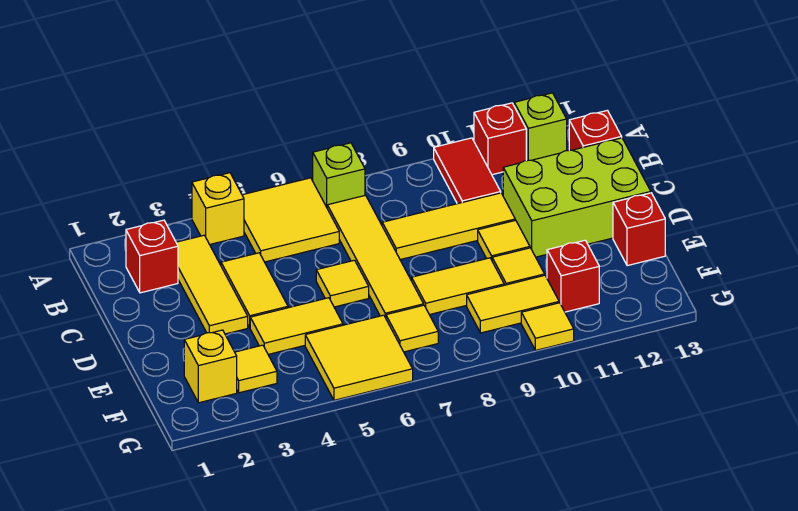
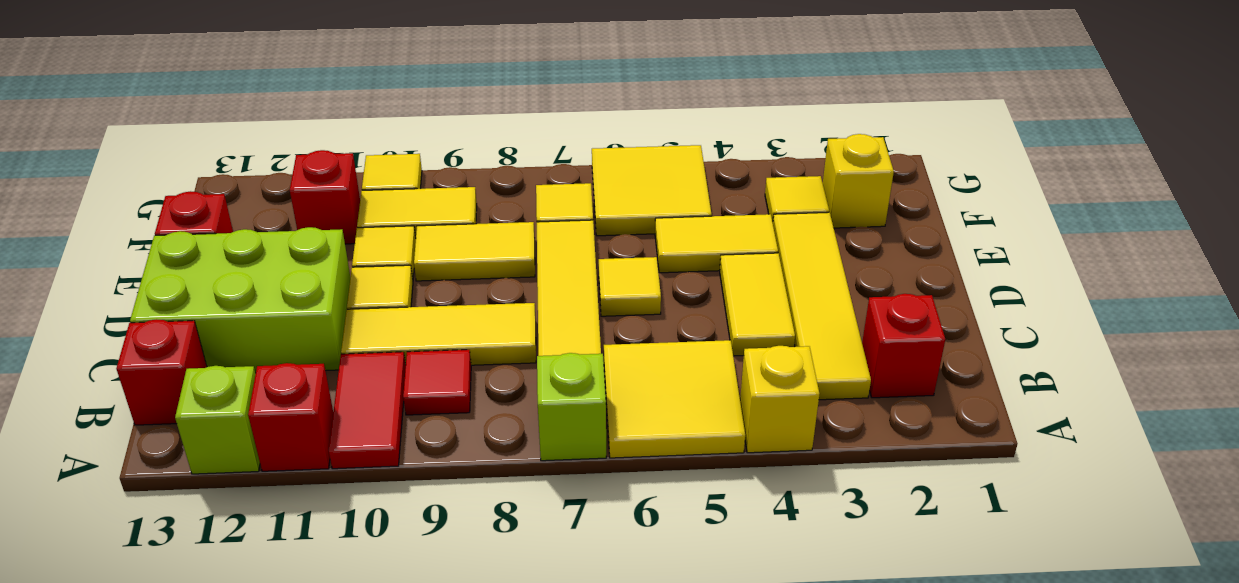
yellow tile B3:D3 level 1 -> yellow tile B3:E3 level 1
none -> red tile B9 level 1

